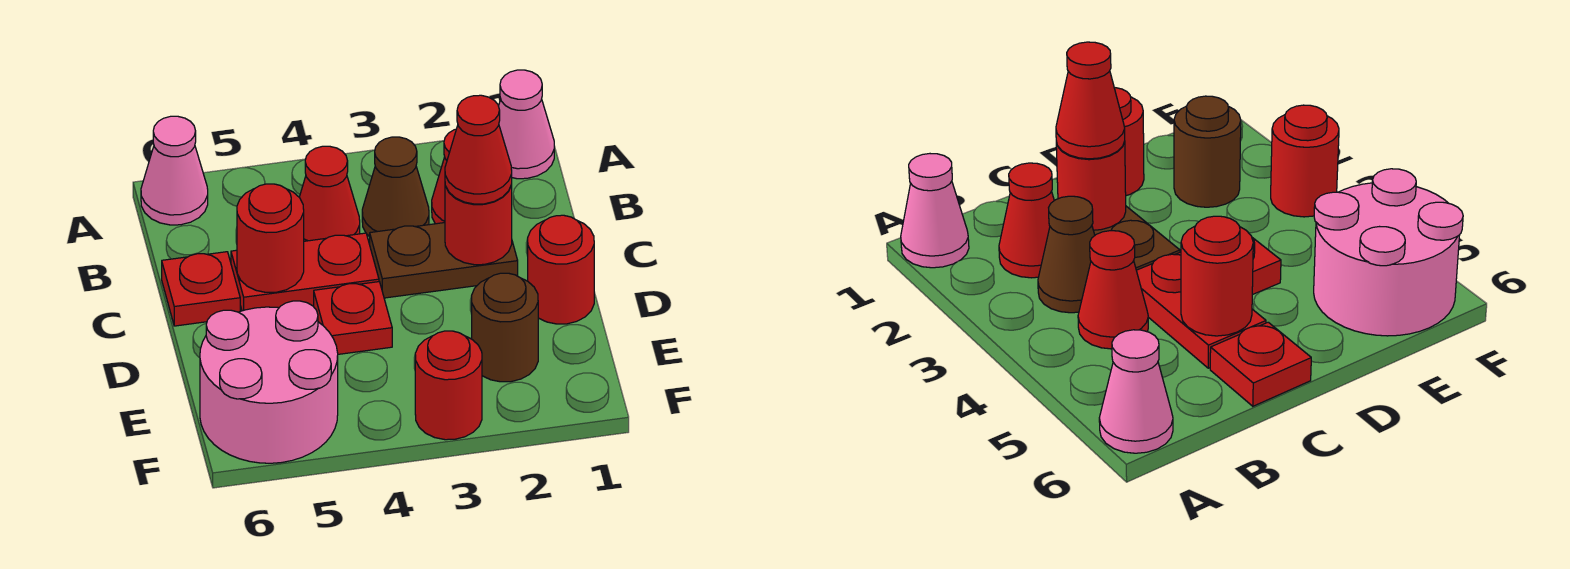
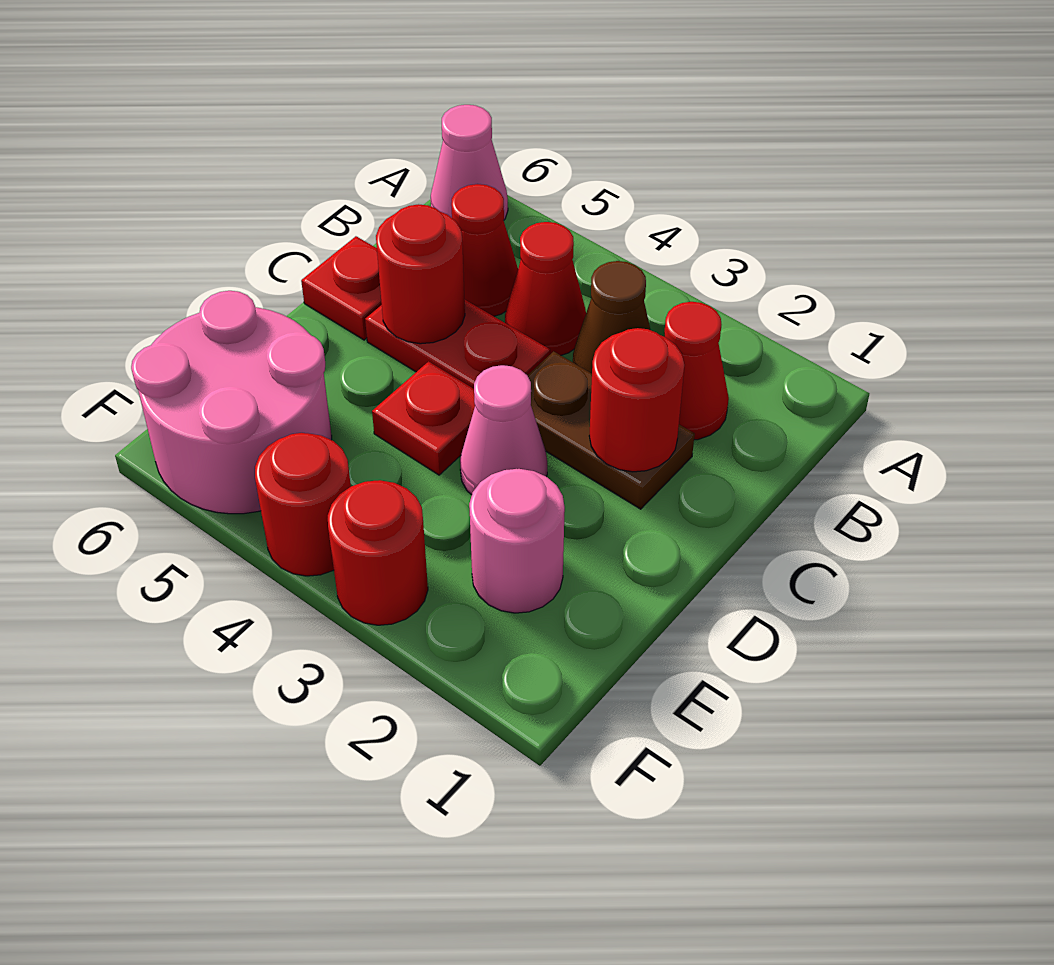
pink cone A1 level 1 -> pink cone D3 level 1
red cone C2 level 3 -> red cone B5 level 1
red round brick D1 level 1 -> red round brick F4 level 1
brown round brick E2 level 1 -> pink round brick E2 level 1

